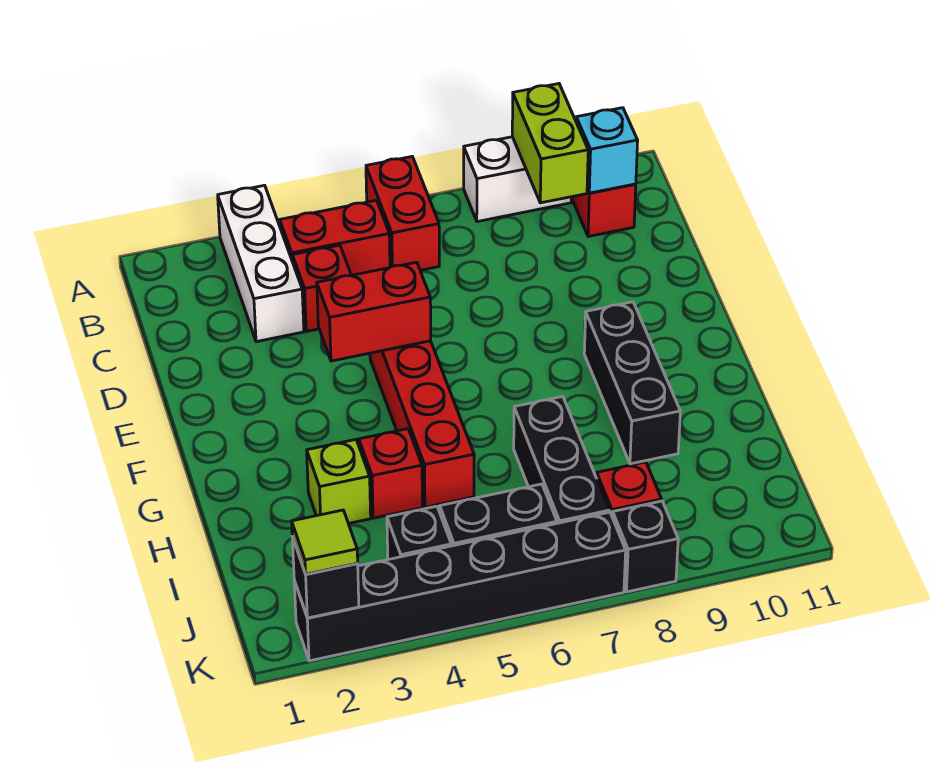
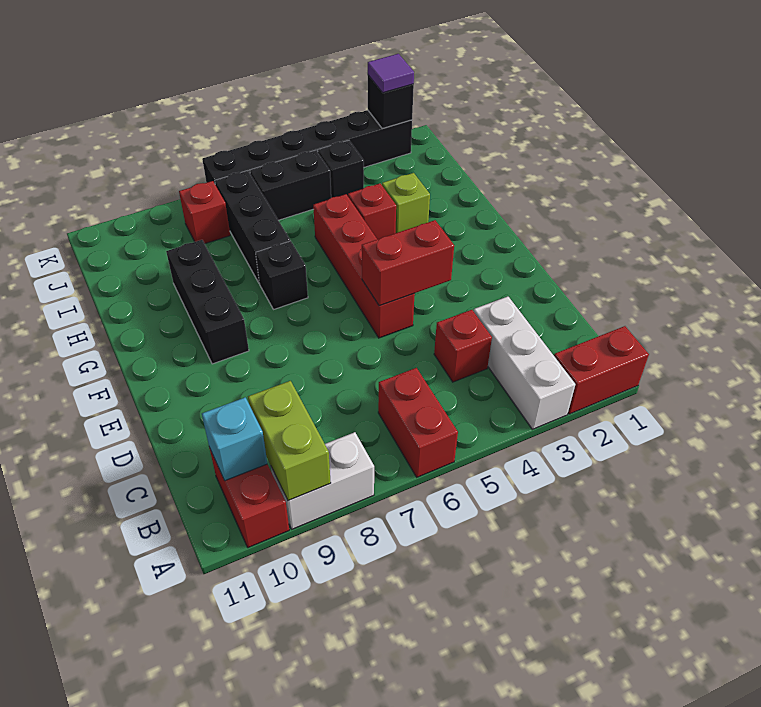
red brick B4:B5 level 1 -> red brick A1:A2 level 1
lime tile K2 level 3 -> purple tile K2 level 3
black brick K8 level 1 -> black brick G7 level 1

